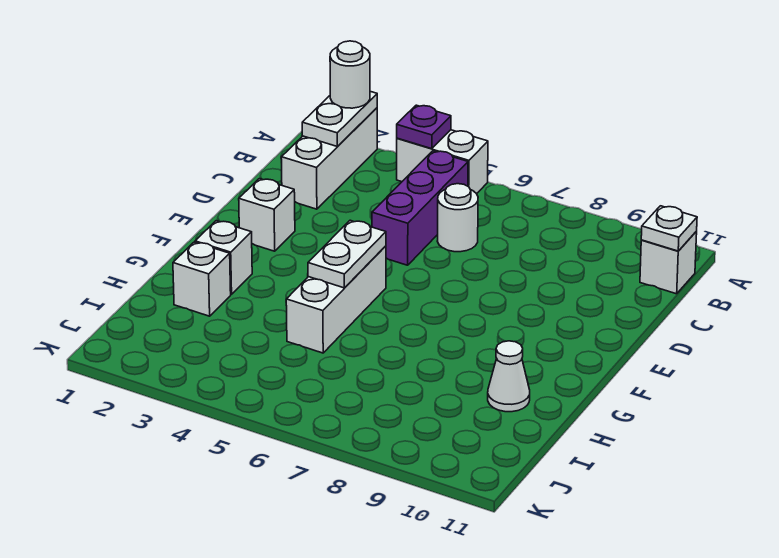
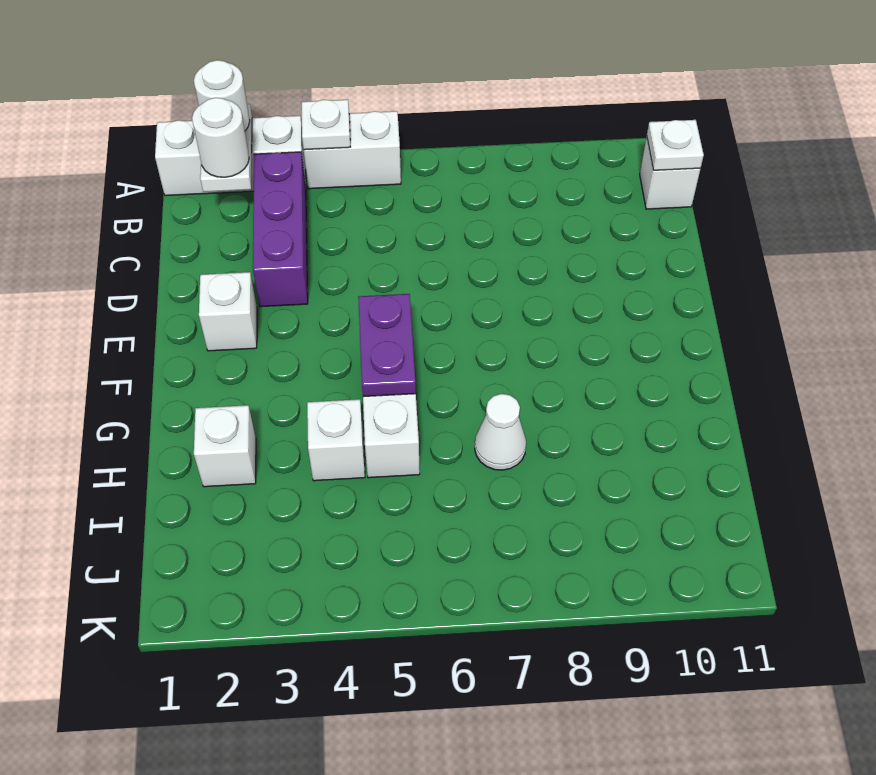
white brick A2:C2 level 1 -> white brick A1:A3 level 1
purple plate A4 level 2 -> white plate A4 level 2
purple brick B5:D5 level 1 -> purple brick B3:D3 level 1
white round brick C6 level 1 -> white round brick B2 level 3
white plate F5:G5 level 2 -> purple plate F5:G5 level 2
white brick G2 level 1 -> white brick H4 level 1
white cone H10 level 1 -> white cone H7 level 1

